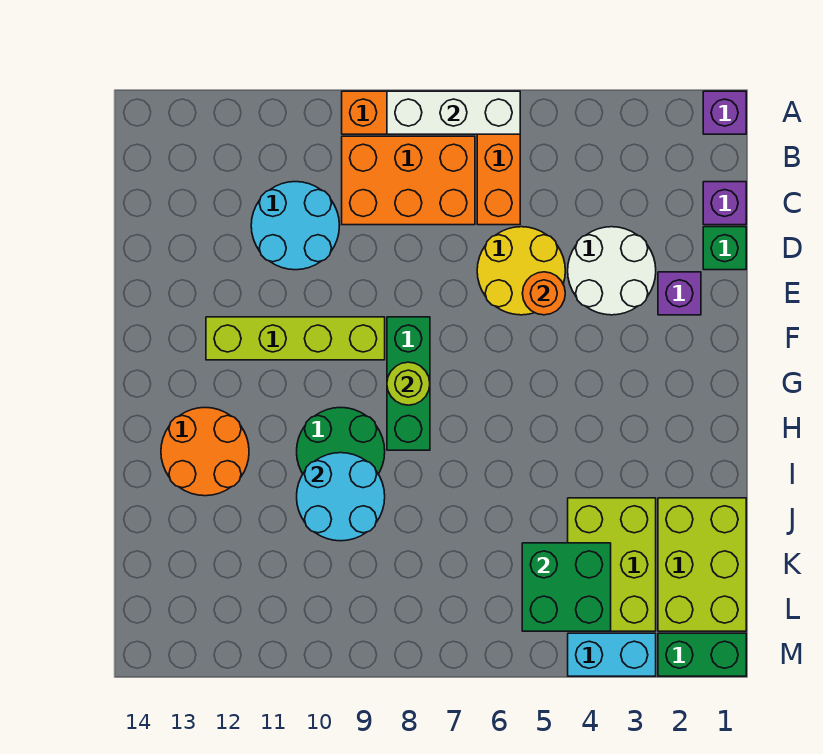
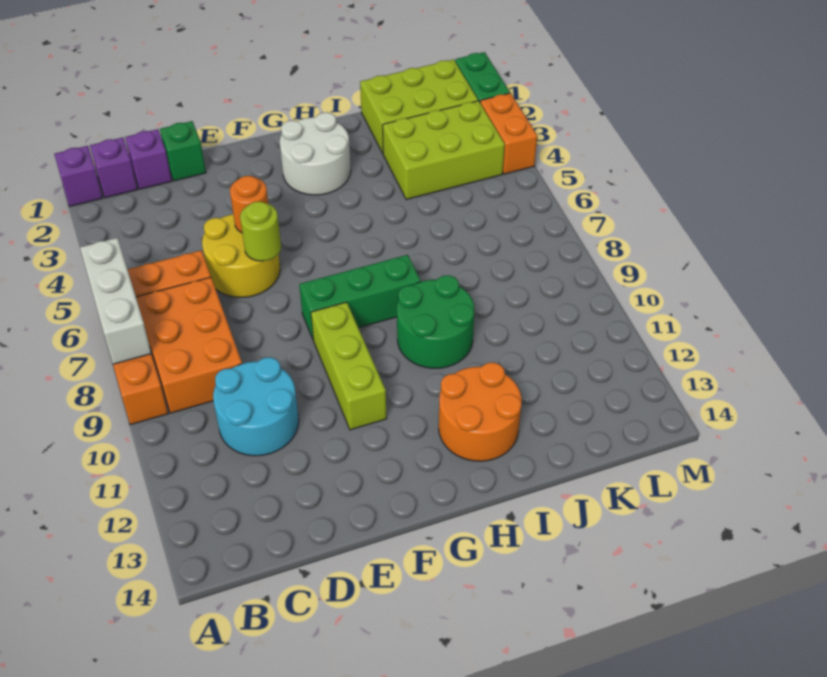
white round brick D3:E4 level 1 -> white round brick G2:H3 level 1
purple brick E2 level 1 -> purple brick B1 level 1
lime brick F9:F12 level 1 -> lime brick F9:F11 level 1
lime round brick G8 level 2 -> lime round brick E6 level 2
cyan round brick I9:J10 level 2 -> none
green brick K4:L5 level 2 -> none
cyan brick M3:M4 level 1 -> orange brick M3:M4 level 1

